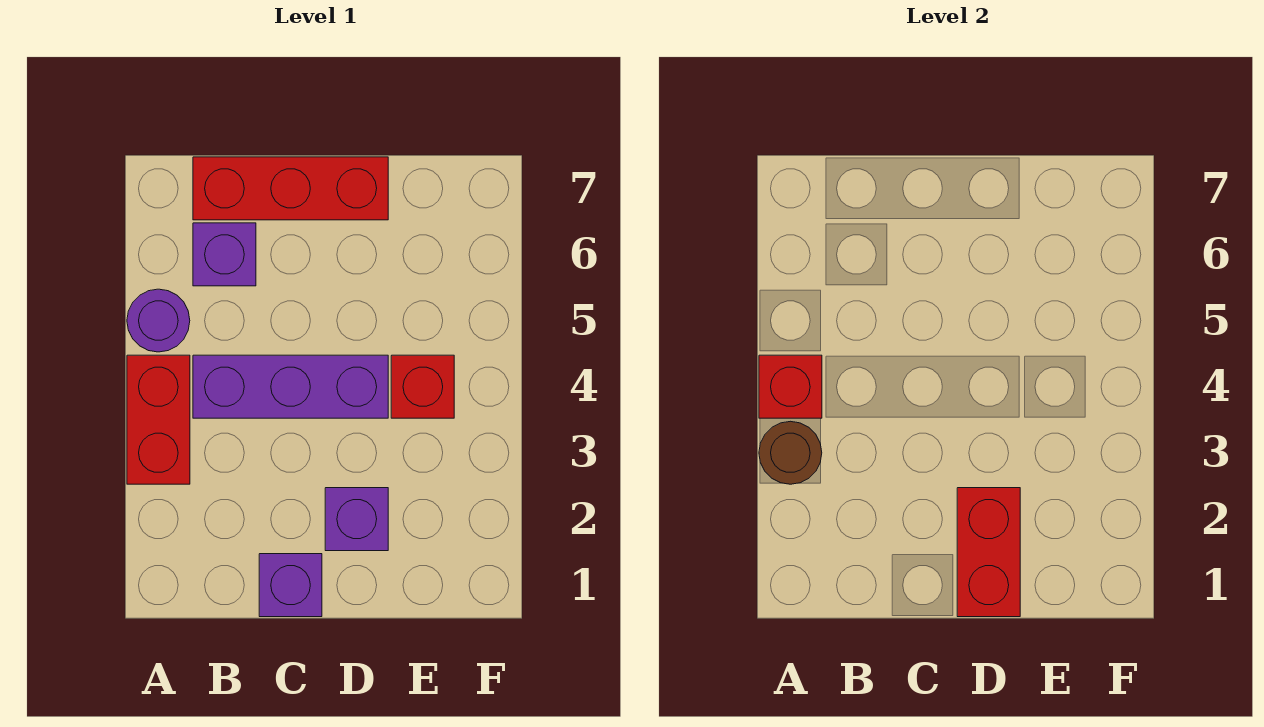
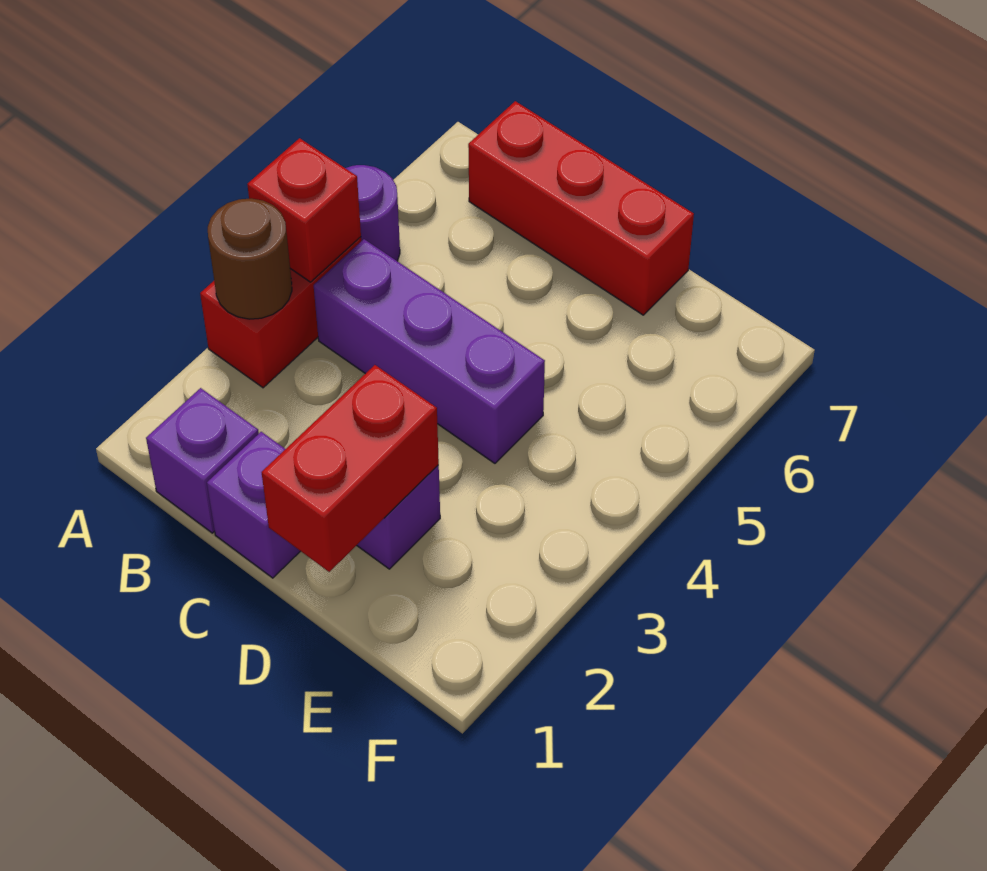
purple brick B6 level 1 -> purple brick B1 level 1
red brick E4 level 1 -> none

